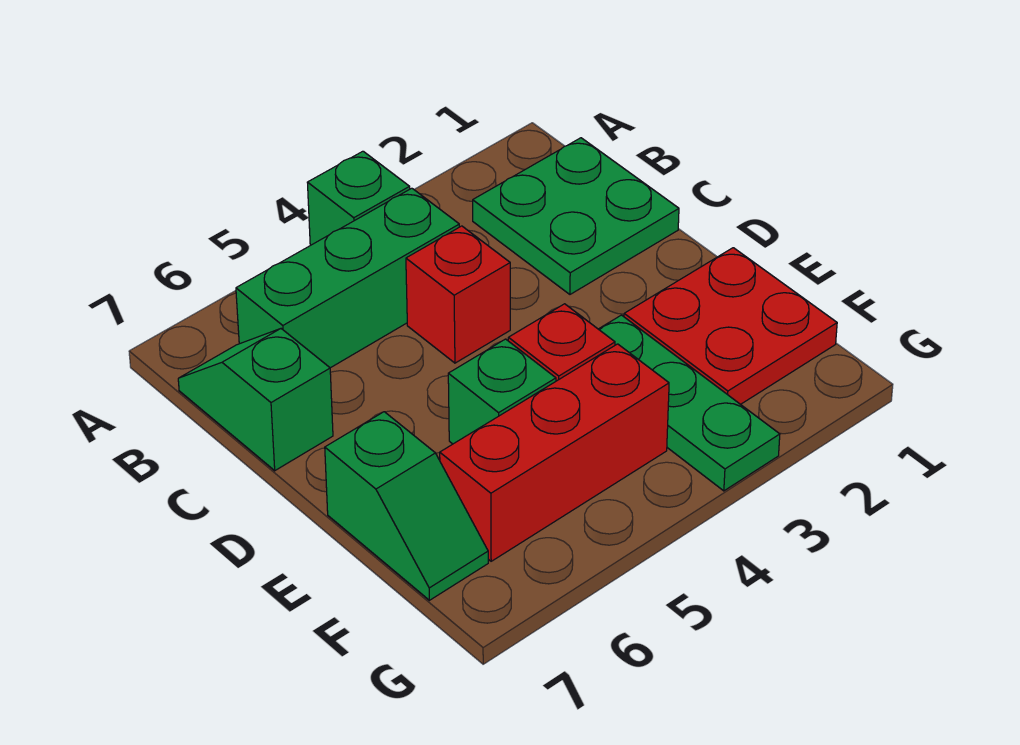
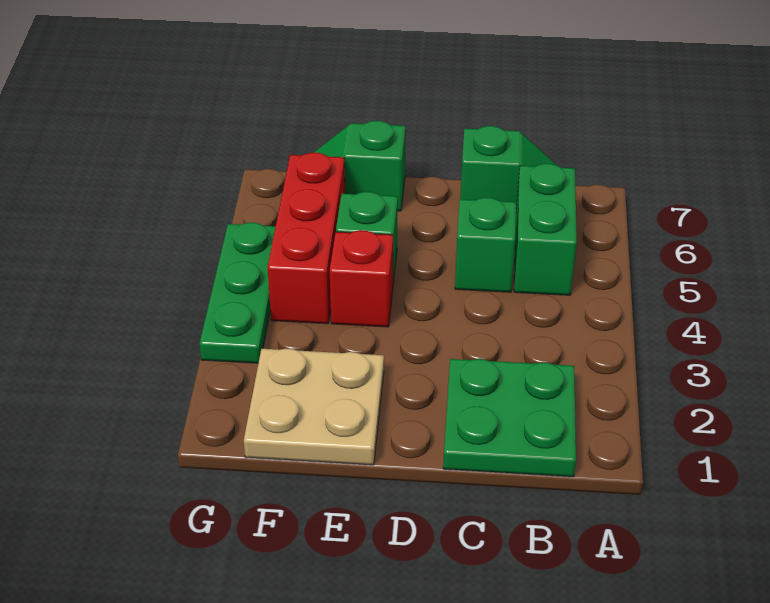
green brick A4 level 1 -> green brick C5 level 1
green brick B4:B6 level 1 -> green brick B5:B6 level 1
red brick C4 level 1 -> none
red plate E1:F2 level 1 -> tan plate E1:F2 level 1
green plate E3:G3 level 1 -> green plate G3:G5 level 1

